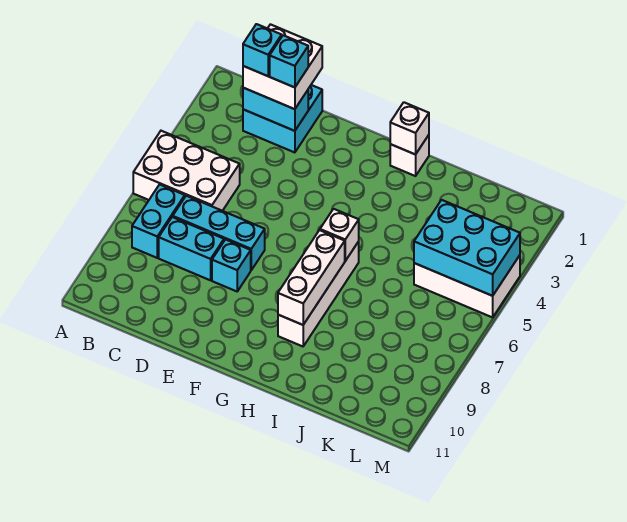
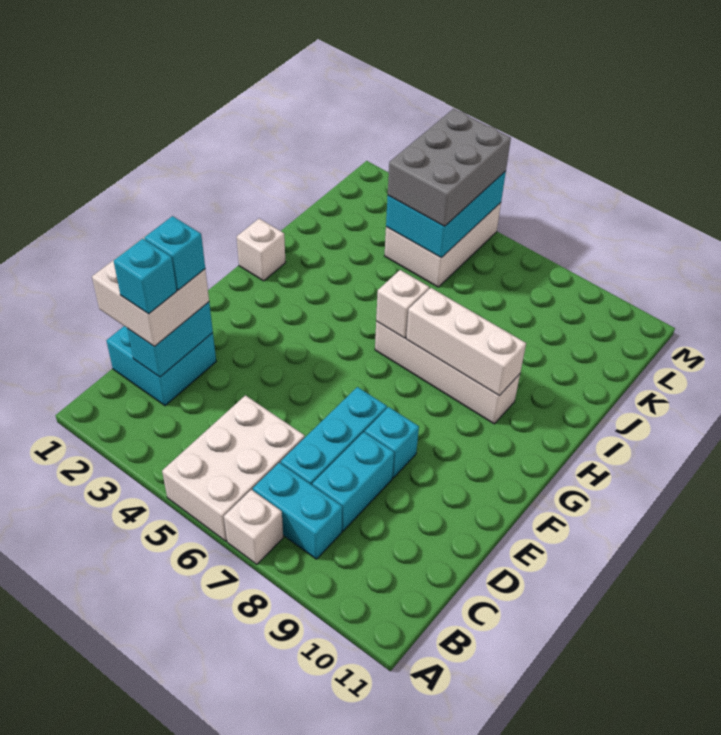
white brick H1 level 2 -> white brick A7 level 1
none -> grey brick K4:M5 level 3

